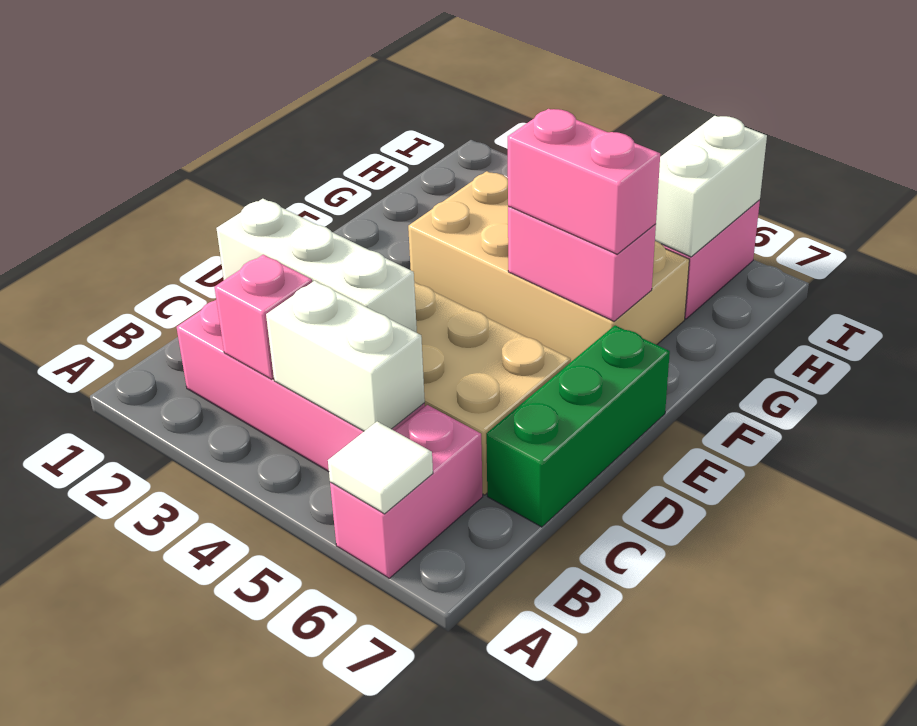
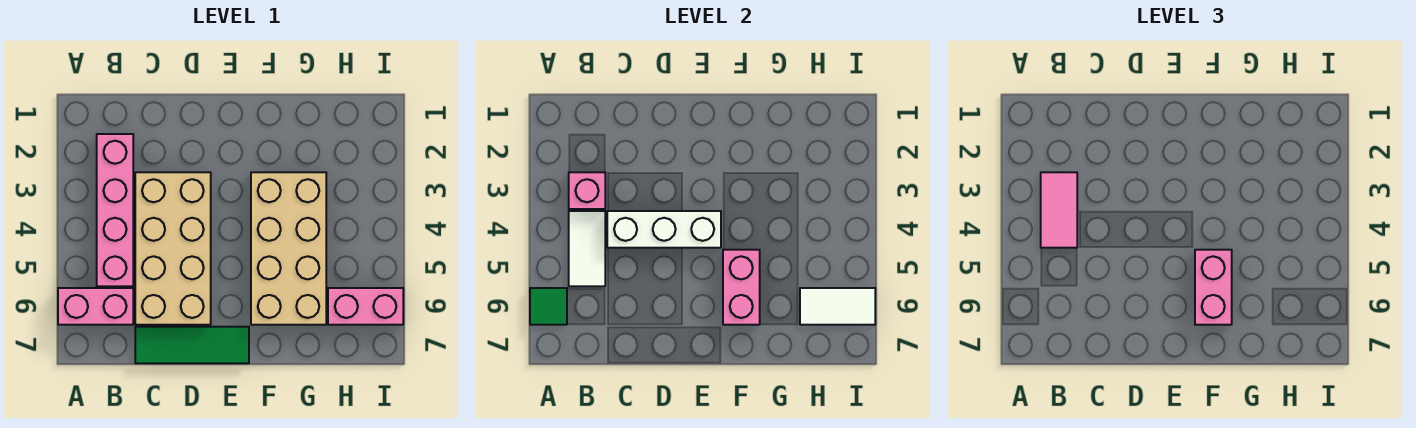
white tile A6 level 2 -> green tile A6 level 2
none -> pink tile B3:B4 level 3
white brick B4:B5 level 2 -> white tile B4:B5 level 2
white brick C2:C4 level 2 -> white brick C4:E4 level 2
green brick C7:E7 level 1 -> green tile C7:E7 level 1
white brick H6:I6 level 2 -> white tile H6:I6 level 2

